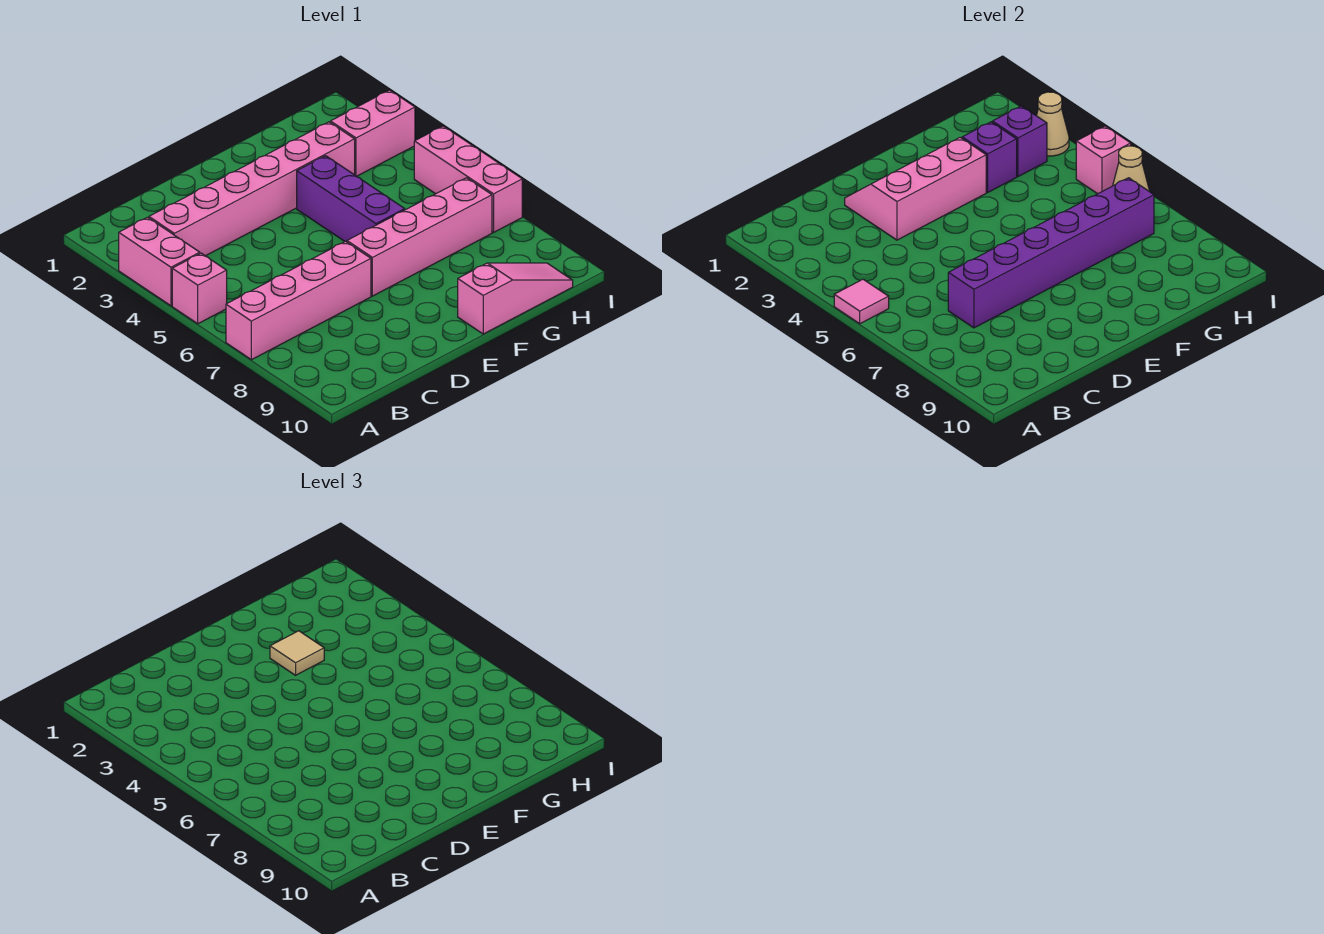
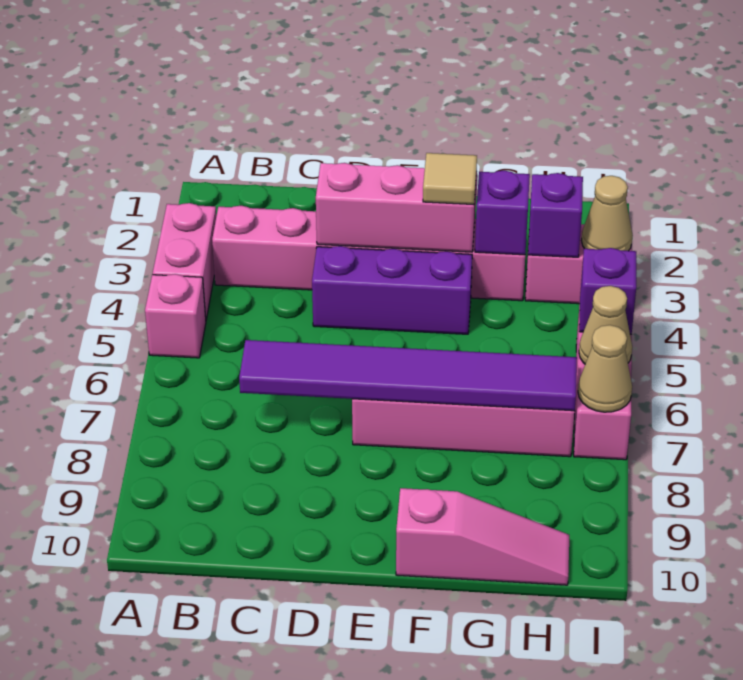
pink tile A5 level 2 -> none
pink brick A7:D7 level 1 -> none
purple brick C7:H7 level 2 -> purple tile C7:H7 level 2
purple brick F4:F6 level 1 -> purple brick D4:F4 level 1
pink brick I5 level 2 -> purple brick I5 level 2
none -> tan cone I7 level 2

